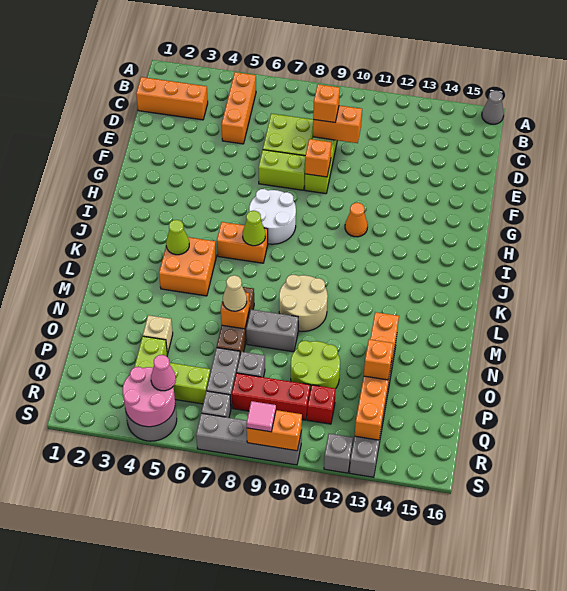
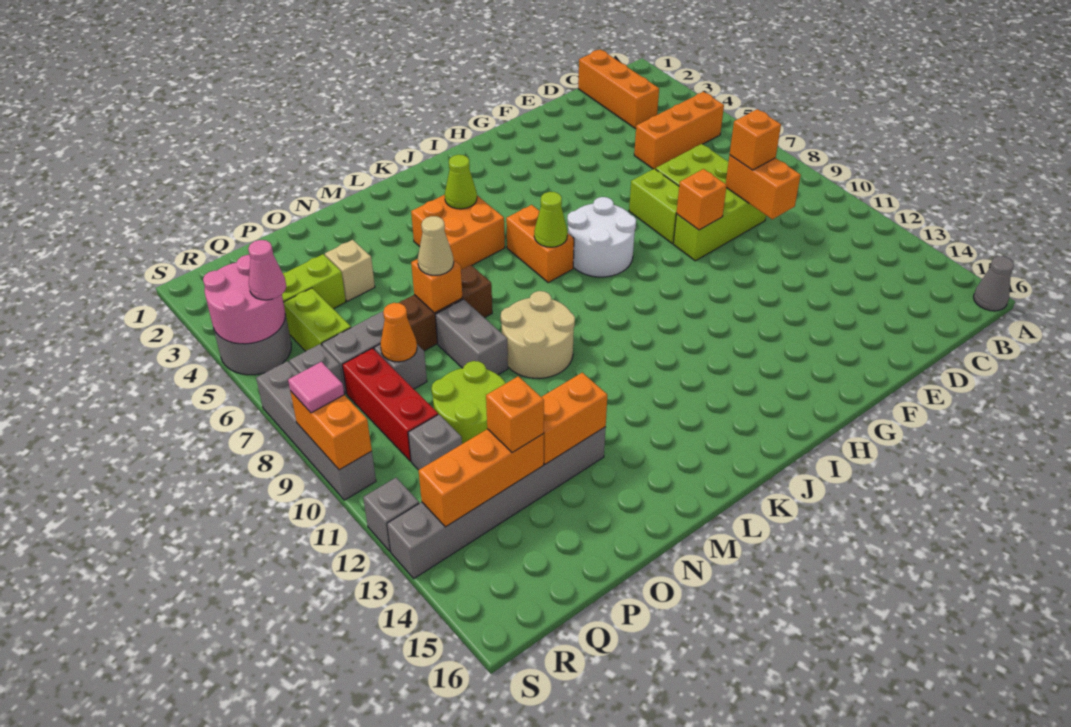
orange cone H11 level 1 -> orange cone P8 level 2
red brick Q11 level 1 -> grey brick Q11 level 1

